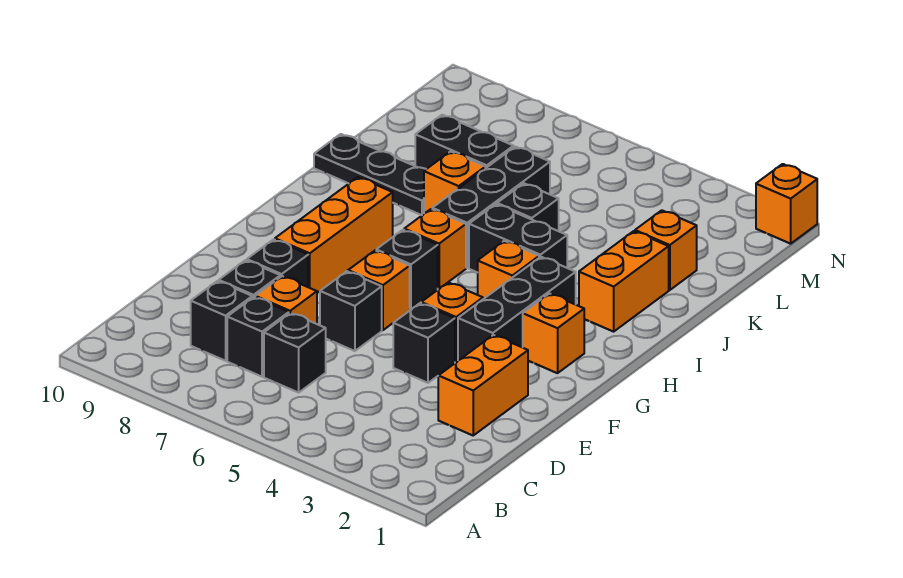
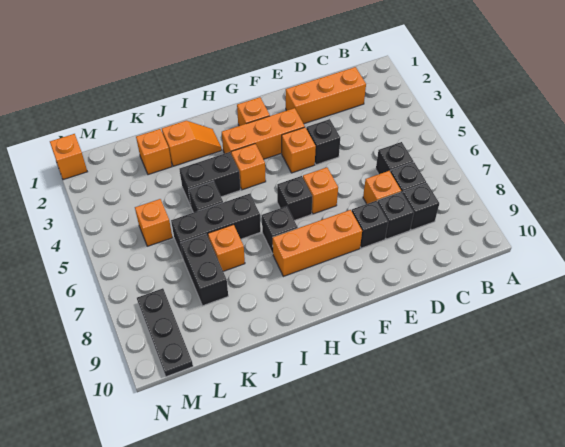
orange brick D2:E2 level 1 -> orange brick C2:E2 level 1
black brick E6 level 1 -> black brick H7 level 1
black brick F3:H3 level 1 -> orange brick F3:H3 level 1
orange brick H6 level 1 -> orange brick L5 level 1
orange brick I2:J2 level 1 -> orange slope I2:J2 level 1 top J
black brick I4:I5 level 1 -> black brick I4:J4 level 1
black plate J8:J10 level 1 -> black plate M8:M10 level 1

